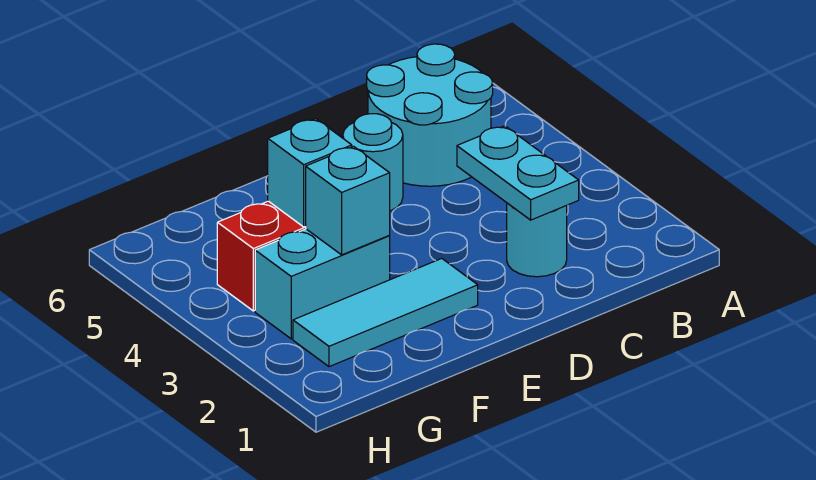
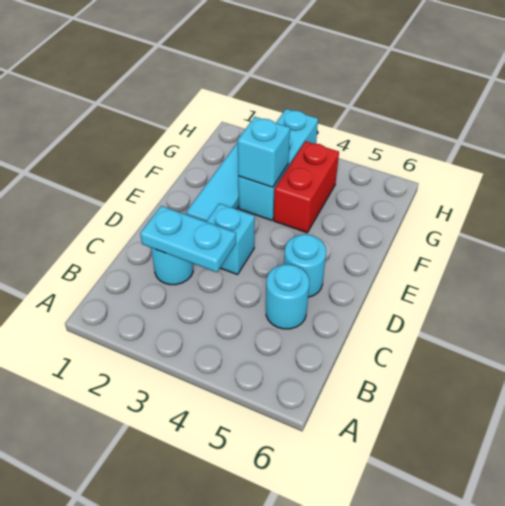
cyan round brick B5:C6 level 1 -> cyan round brick C5 level 1
cyan brick F3:G3 level 1 -> cyan brick F3:H3 level 1
cyan brick F4 level 2 -> cyan brick D3 level 1

